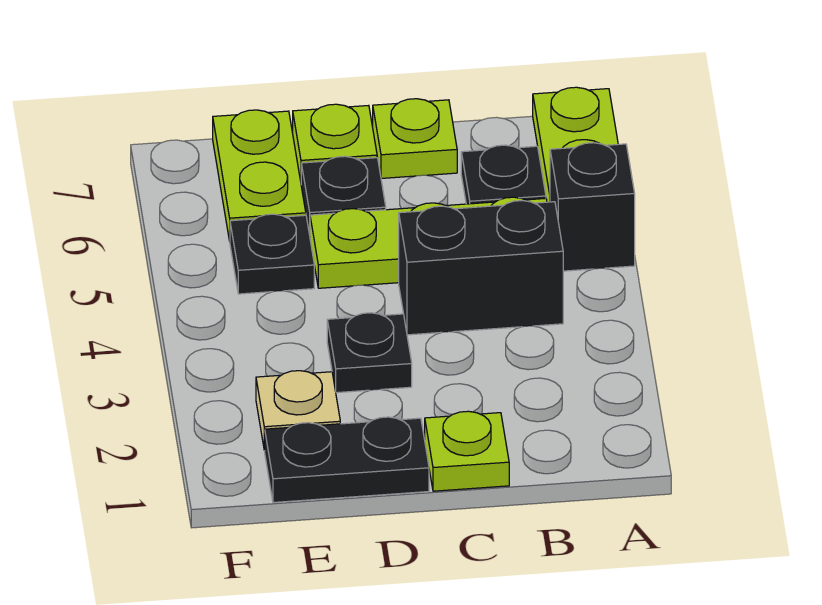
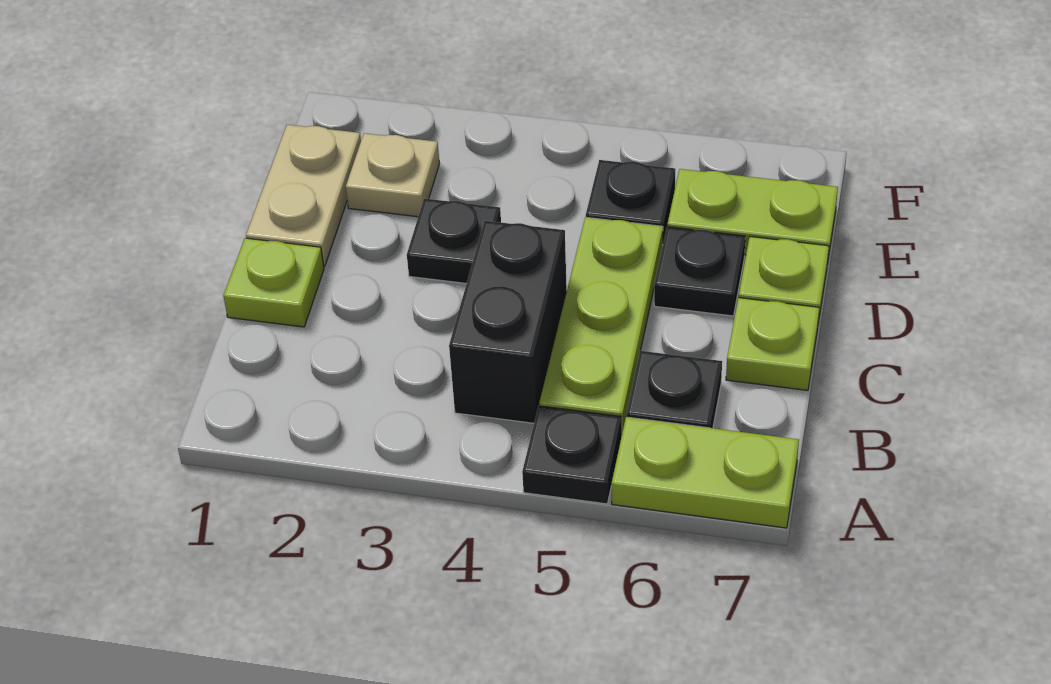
black brick A5 level 1 -> black plate A5 level 1
black plate D1:E1 level 1 -> tan plate D1:E1 level 1

